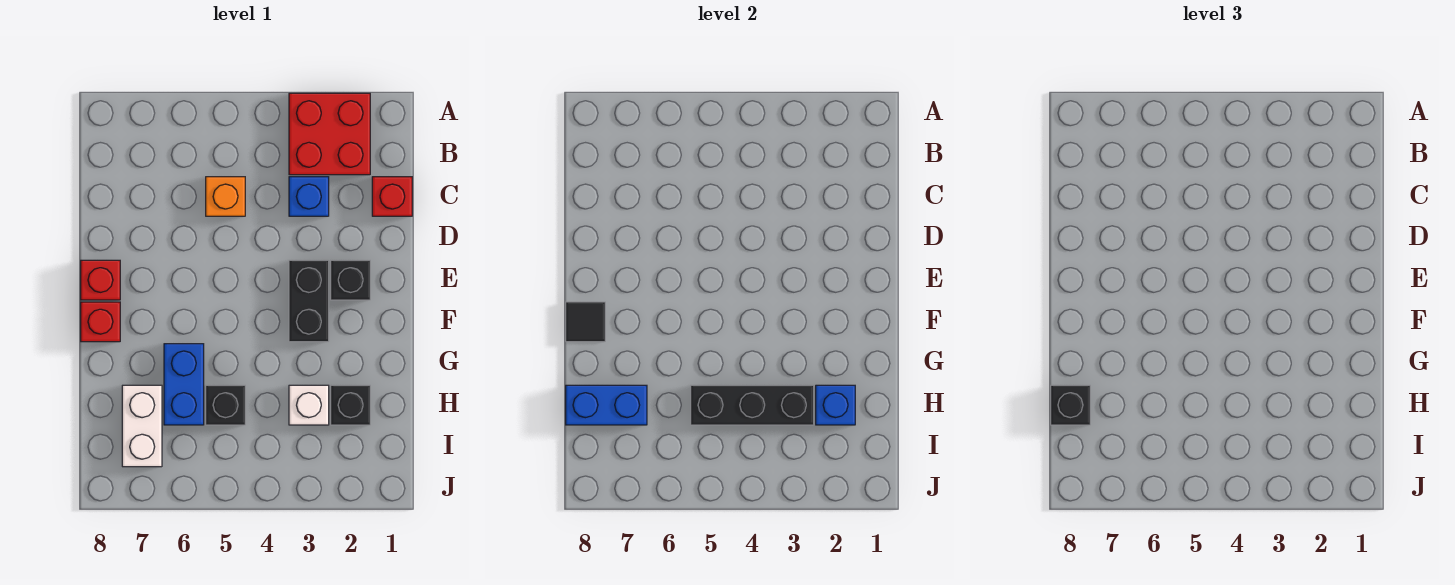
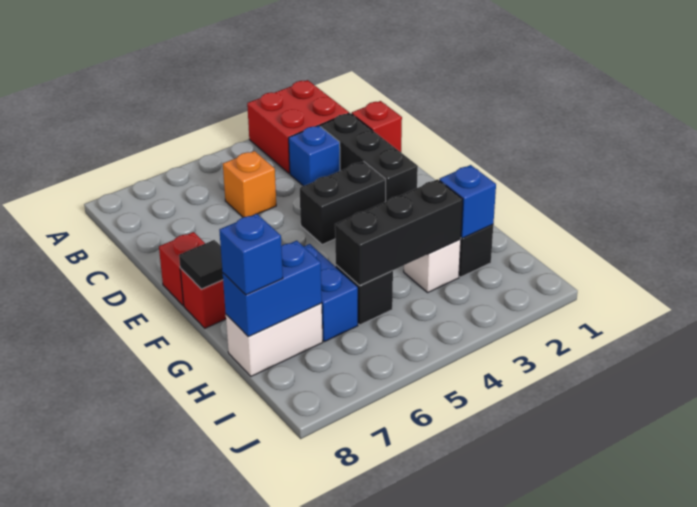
black brick E2 level 1 -> black brick C2:E2 level 1
black brick E3:F3 level 1 -> black brick E3:E4 level 1
white brick H7:I7 level 1 -> white brick H7:H8 level 1
black brick H8 level 3 -> blue brick H8 level 3

